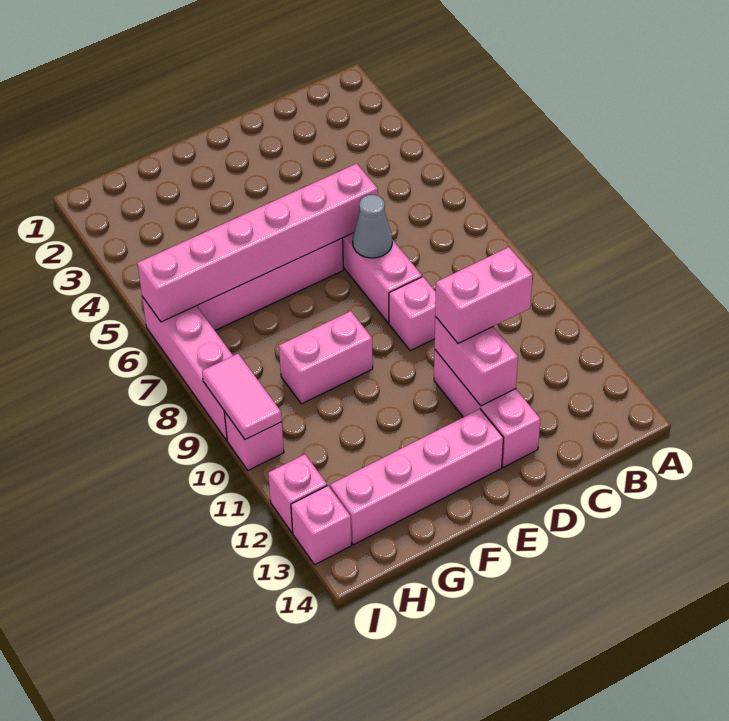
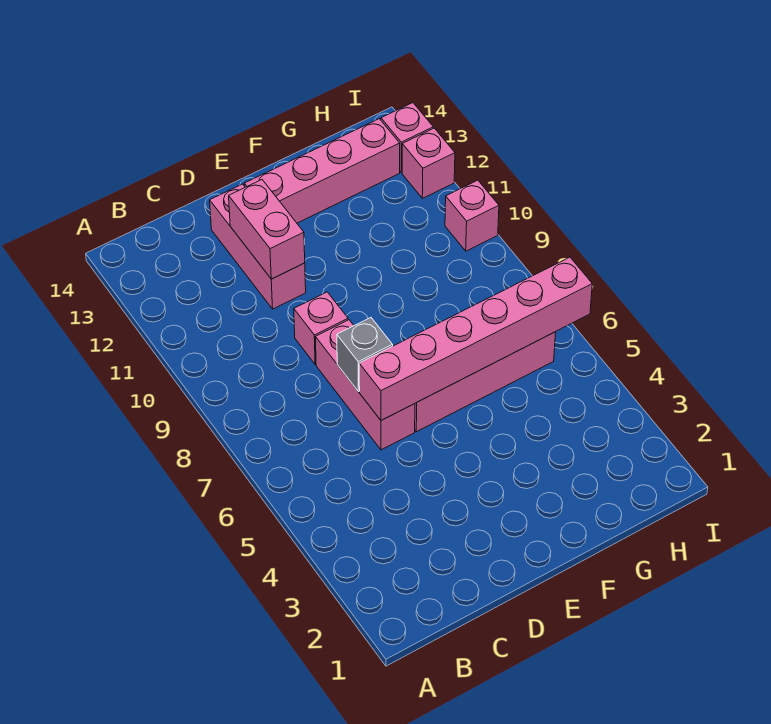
pink brick C11:D11 level 3 -> none
grey cone D7 level 2 -> grey brick D7 level 2
pink brick F9:G9 level 1 -> none
pink brick I6:I9 level 1 -> none
pink tile I9:I10 level 2 -> none

